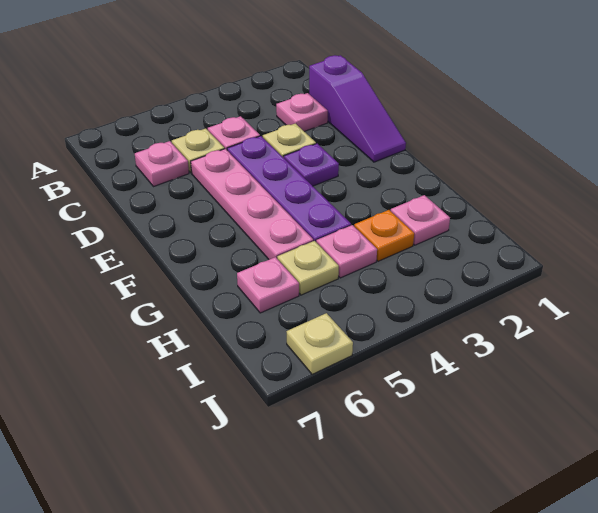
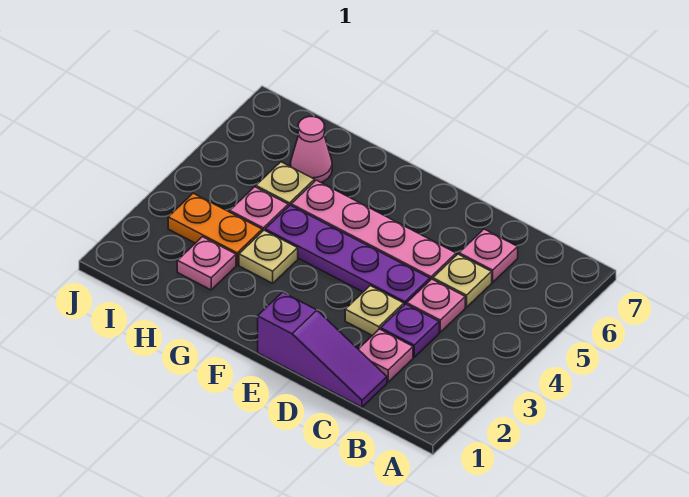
purple slope C1:E1 level 1 top C -> purple slope C1:E1 level 1 top E
purple plate E3 level 1 -> purple plate C3 level 1
orange plate H3 level 1 -> orange plate H3:I3 level 1
pink plate H6 level 1 -> pink cone H6 level 1
tan plate J6 level 1 -> tan plate G3 level 1

